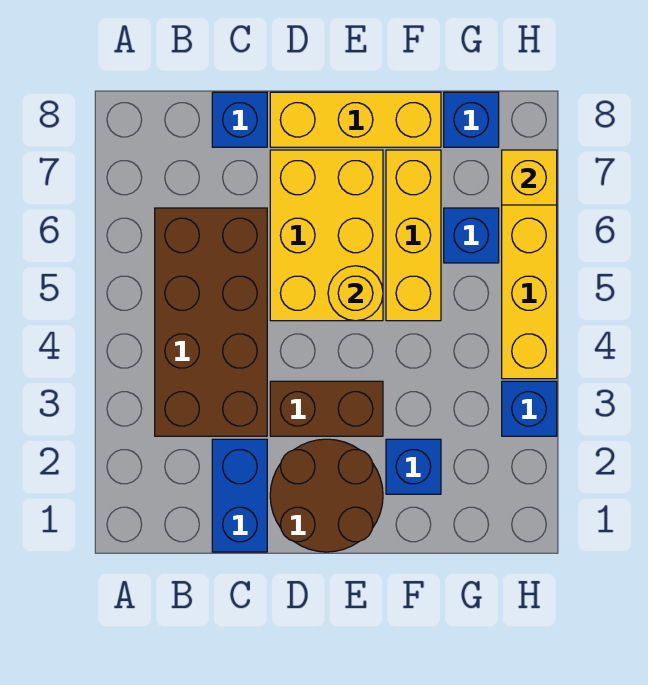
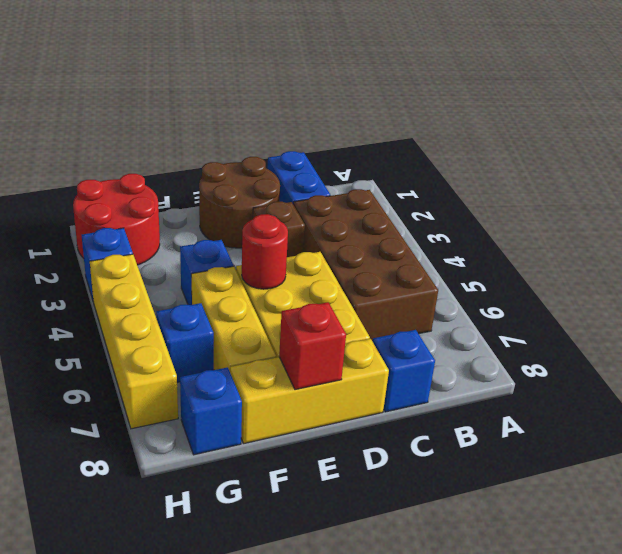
brown brick D3:E3 level 1 -> brown brick D3 level 1
yellow round brick E5 level 2 -> red round brick E5 level 2
none -> red brick E8 level 2
blue brick F2 level 1 -> blue brick F4 level 1
none -> red round brick G1:H2 level 1
yellow brick H7 level 2 -> none

